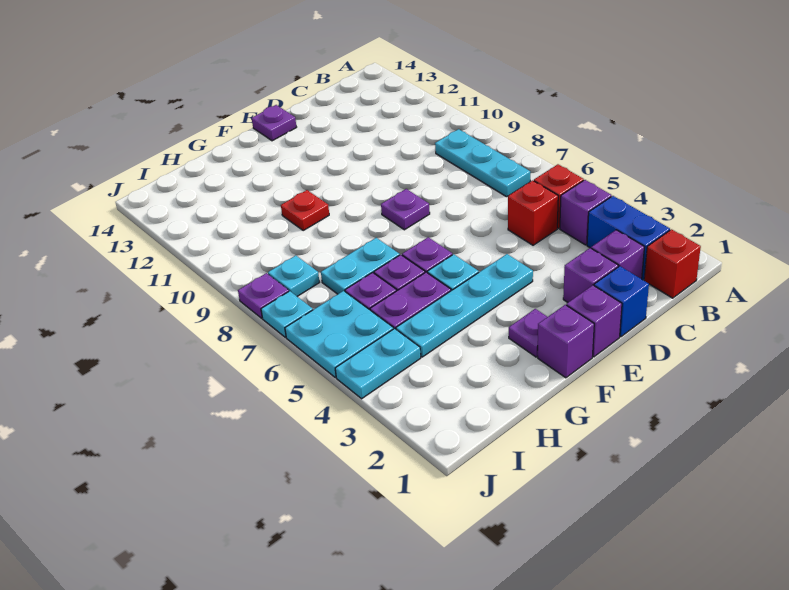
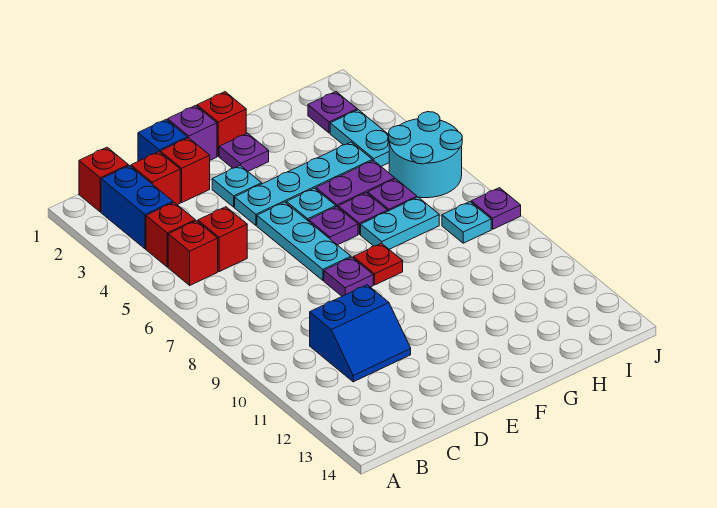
purple brick B4 level 1 -> red brick B4 level 1
cyan plate B7:B9 level 1 -> cyan plate E5:E7 level 1
purple brick C2 level 1 -> red brick C2 level 1
none -> blue slope C10:D11 level 1 top 10
purple brick D2 level 1 -> red brick D2 level 1
purple plate E14 level 1 -> purple plate I2 level 1
purple brick F1 level 1 -> red brick F1 level 1
red plate G10 level 1 -> red plate F8 level 1
cyan plate I4:J4 level 1 -> cyan plate I3:I4 level 1
cyan plate I5:J6 level 1 -> cyan round brick I5:J6 level 1
cyan plate J7 level 1 -> cyan plate E3 level 1

